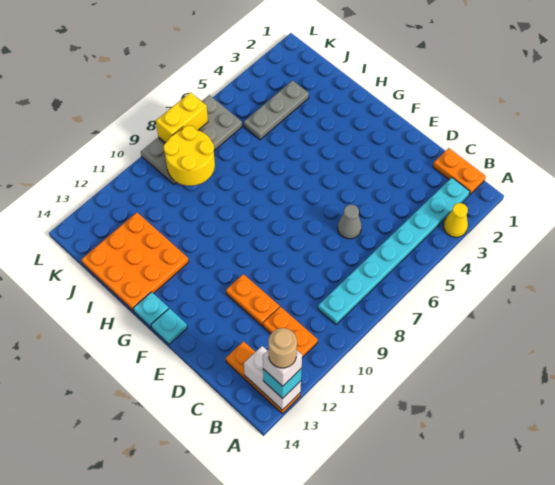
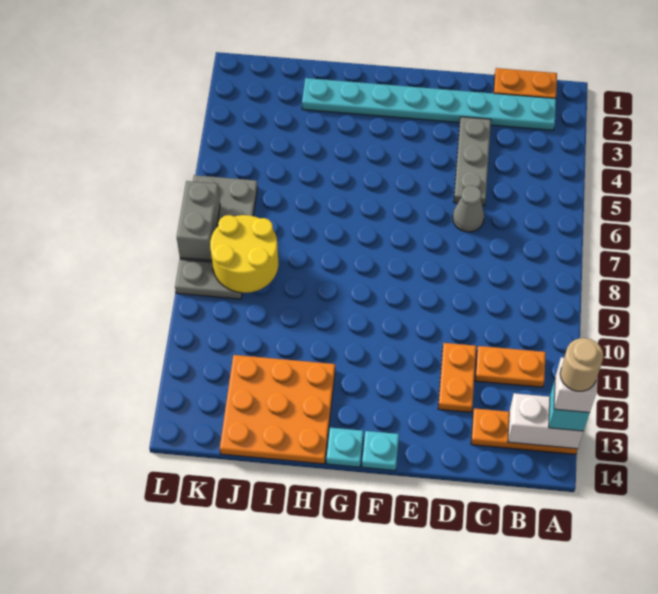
yellow cone A3 level 1 -> none
cyan plate B2:B9 level 1 -> cyan plate B2:I2 level 1
orange plate D11:E11 level 1 -> orange plate D11:D12 level 1
grey plate J3:J5 level 1 -> grey plate D3:D5 level 1
yellow brick L7:L8 level 2 -> grey brick L7:L8 level 2

